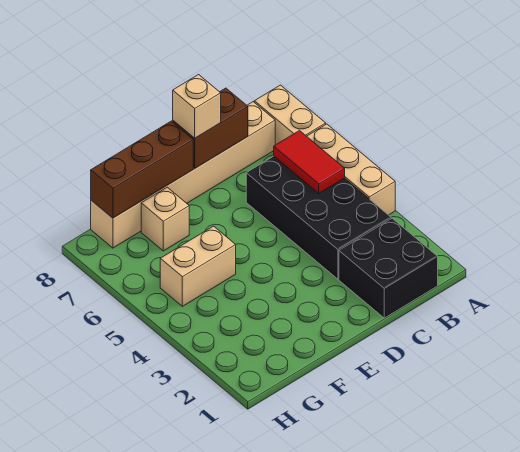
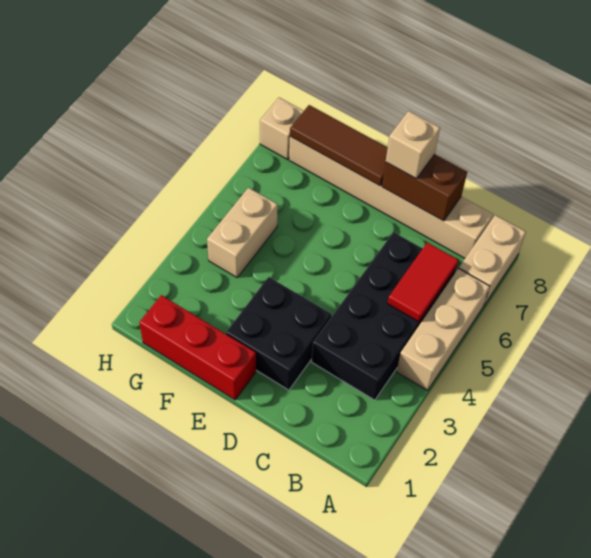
black brick B1:C2 level 1 -> black brick D2:E3 level 1
none -> red brick E1:G1 level 1
brown brick E8:G8 level 2 -> brown tile E8:G8 level 2
tan brick F5:G5 level 1 -> tan brick G4:G5 level 1
tan brick F7 level 1 -> tan brick H8 level 1

